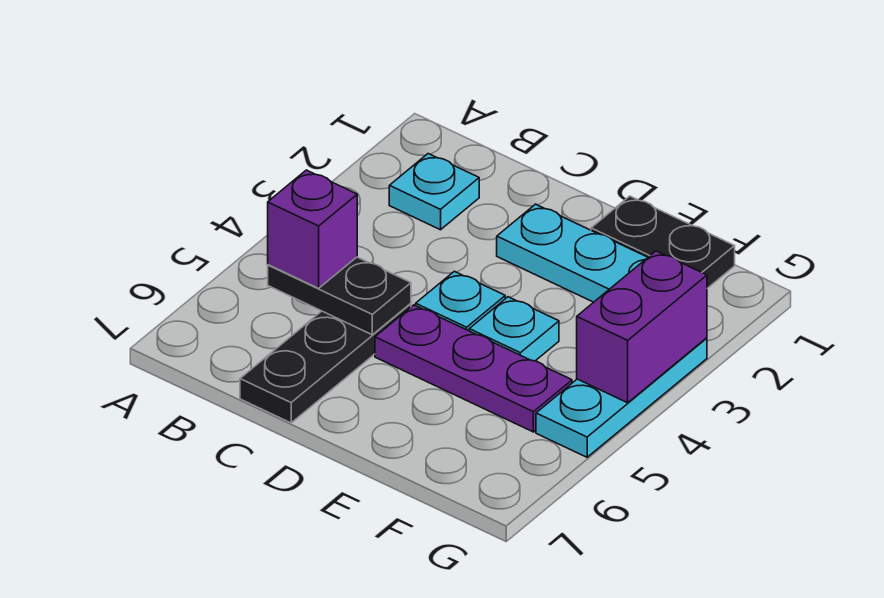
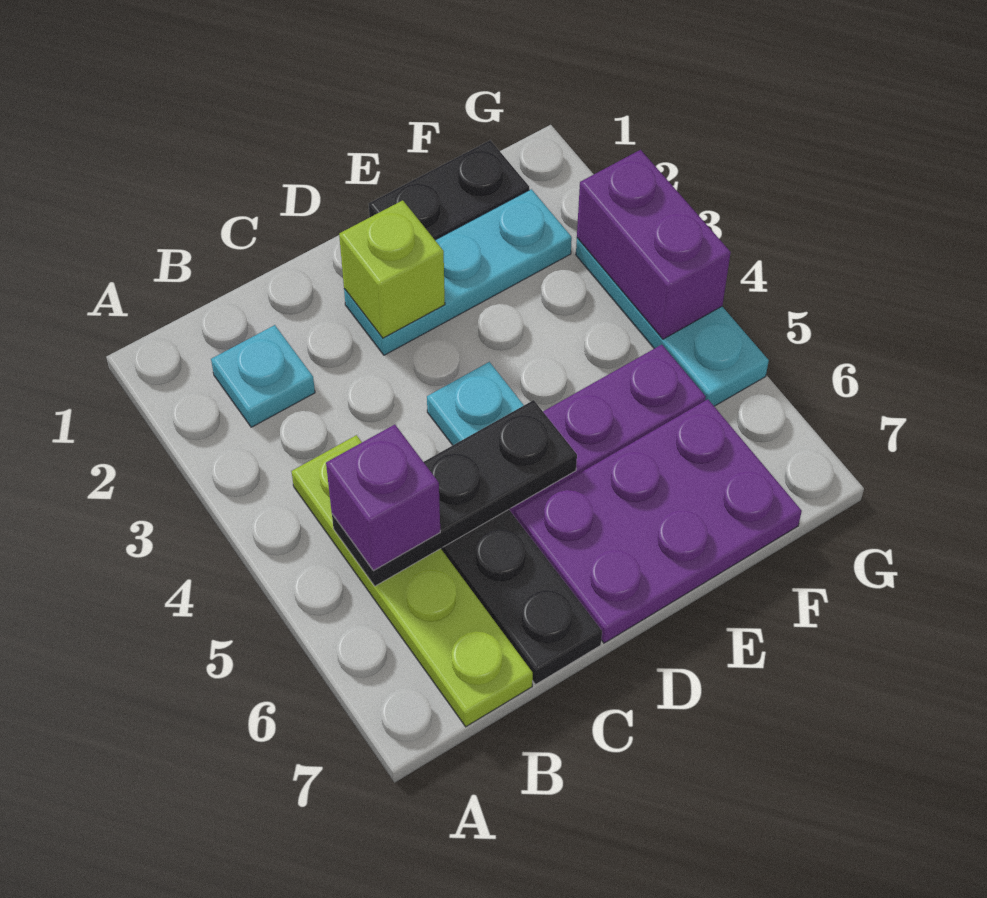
none -> lime plate B4:B7 level 1
black plate B5:C5 level 2 -> black plate B5:D5 level 2
none -> lime brick D2 level 2
none -> purple plate D6:F7 level 1
cyan plate E4 level 1 -> none

